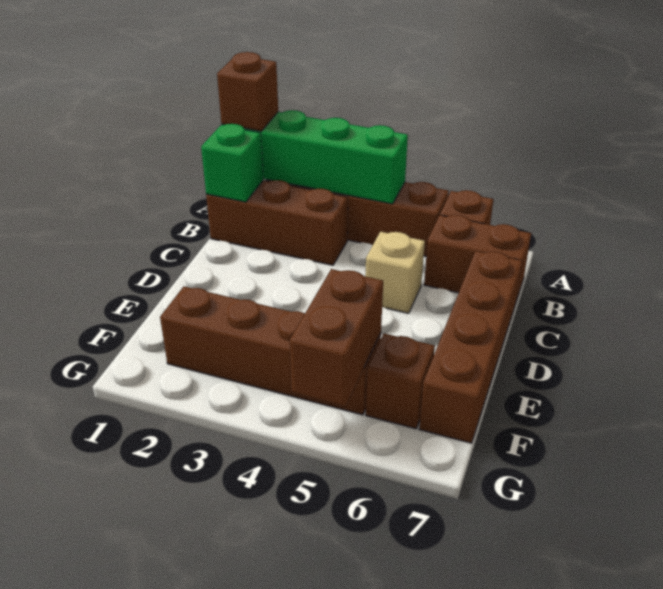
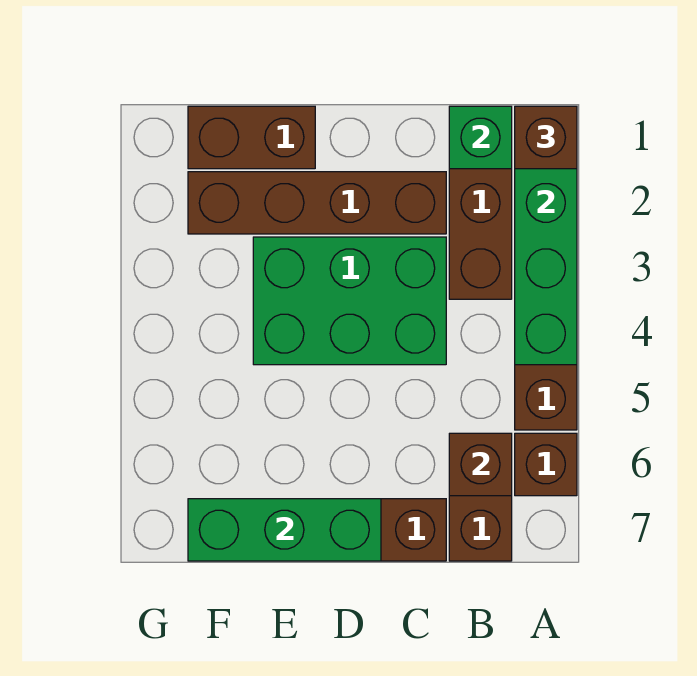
none -> green brick C3:E4 level 1
tan brick C5 level 1 -> none
none -> green brick D7:F7 level 2
brown brick F2:F5 level 1 -> brown brick C2:F2 level 1
brown brick F5:G5 level 2 -> brown brick E1:F1 level 1
brown brick F6 level 1 -> brown brick B6 level 2

